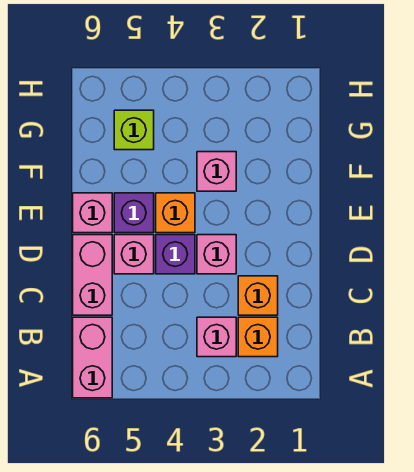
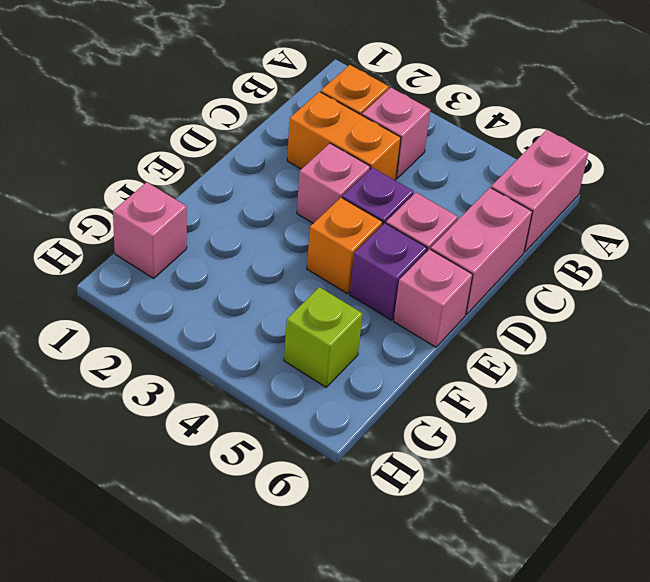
orange brick C2 level 1 -> orange brick C2:C3 level 1
pink brick F3 level 1 -> pink brick G1 level 1

